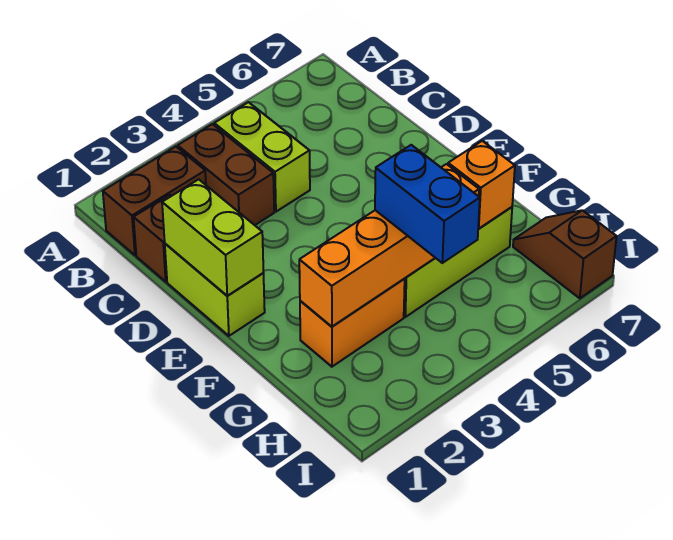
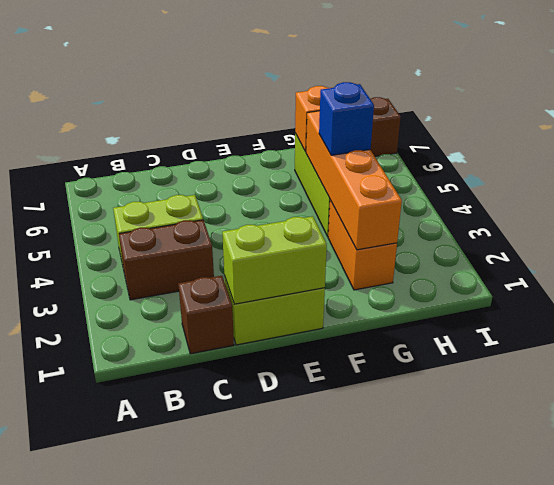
brown brick B1:B2 level 1 -> none
blue brick G4:H4 level 3 -> blue brick G4 level 3

